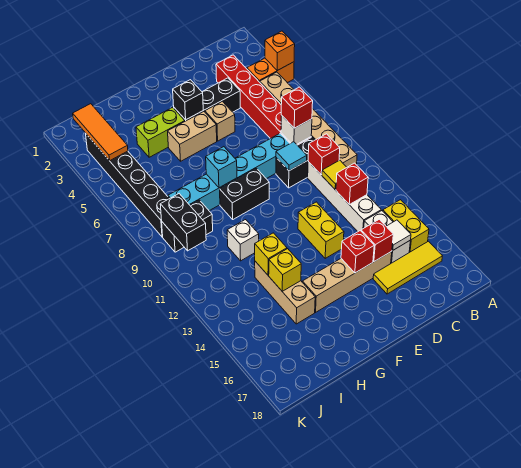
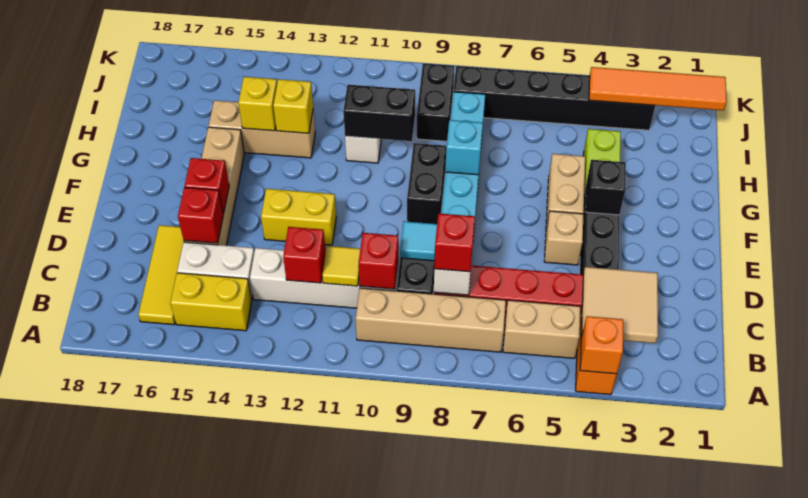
none -> tan tile B3:C4 level 2
white tile C15 level 2 -> none
orange tile J2:J4 level 2 -> orange tile J1:J4 level 2
black brick J9:J10 level 2 -> black brick H10:H11 level 2

